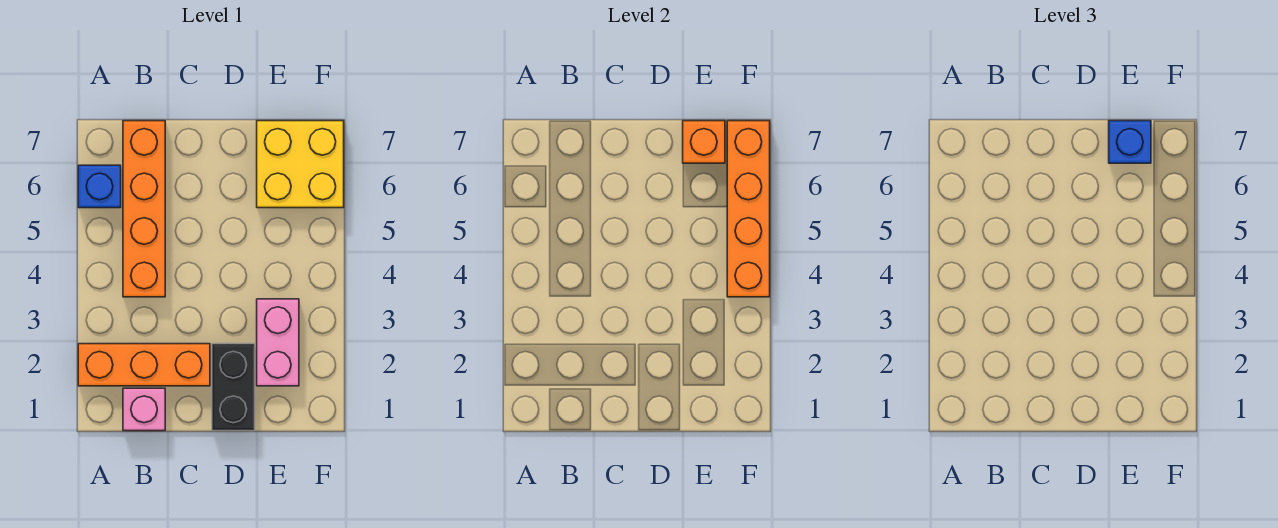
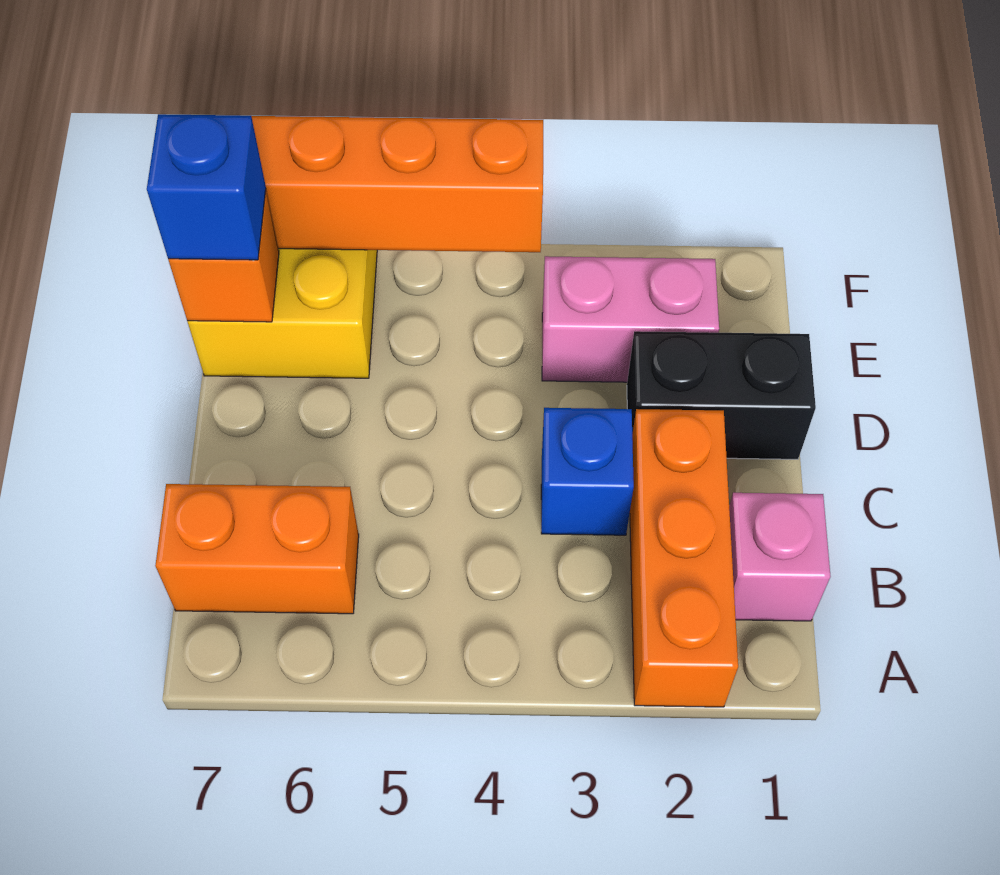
blue brick A6 level 1 -> blue brick C3 level 1
orange brick B4:B7 level 1 -> orange brick B6:B7 level 1

